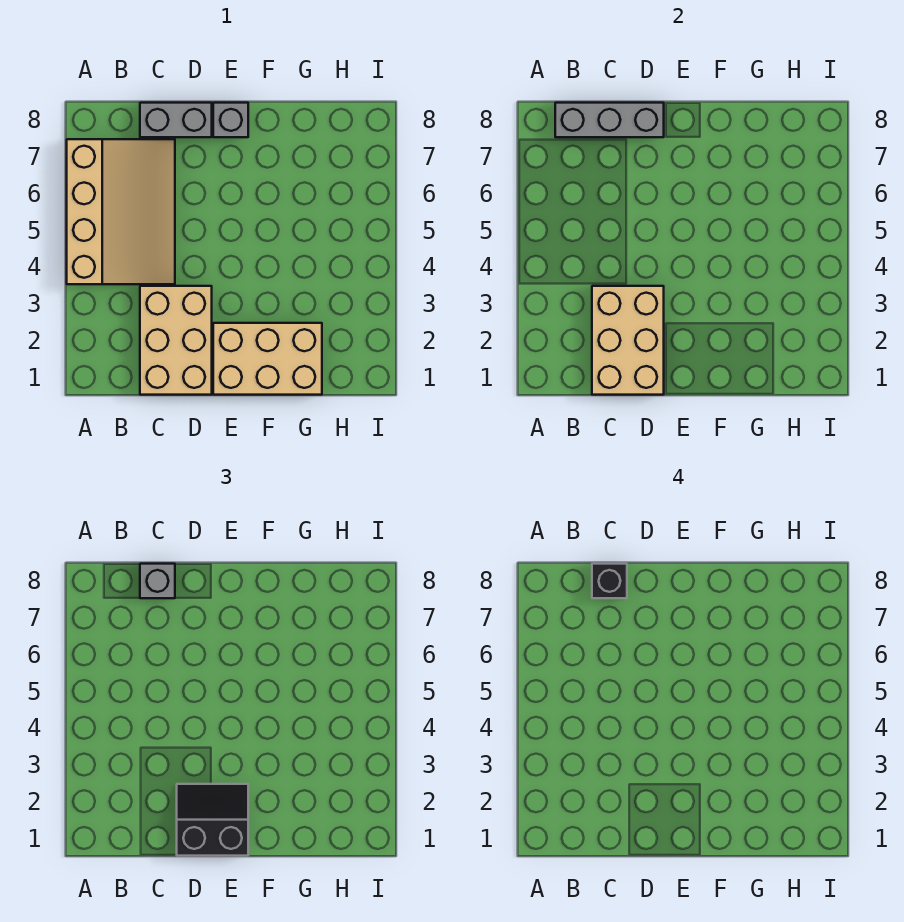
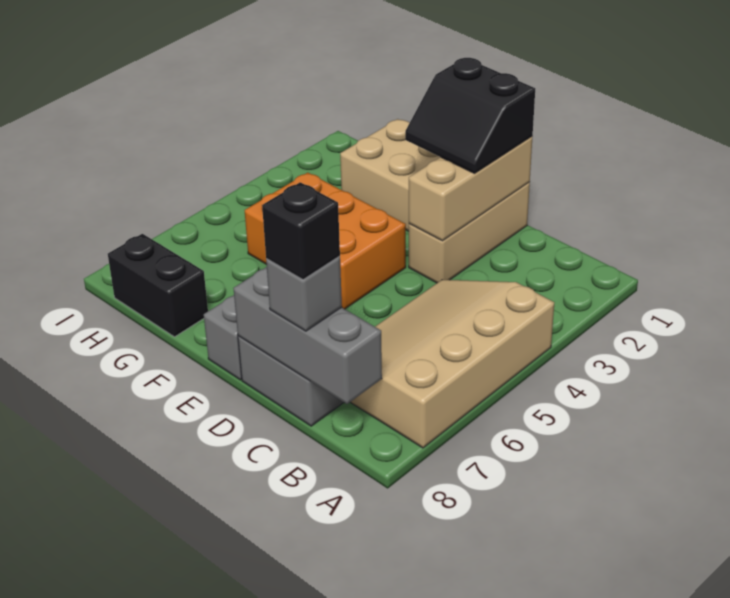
tan brick C1:D3 level 1 -> tan brick D1:D3 level 1
tan brick C1:D3 level 2 -> tan brick D1:D3 level 2
none -> orange brick E4:G5 level 1
none -> black brick G8:H8 level 1

